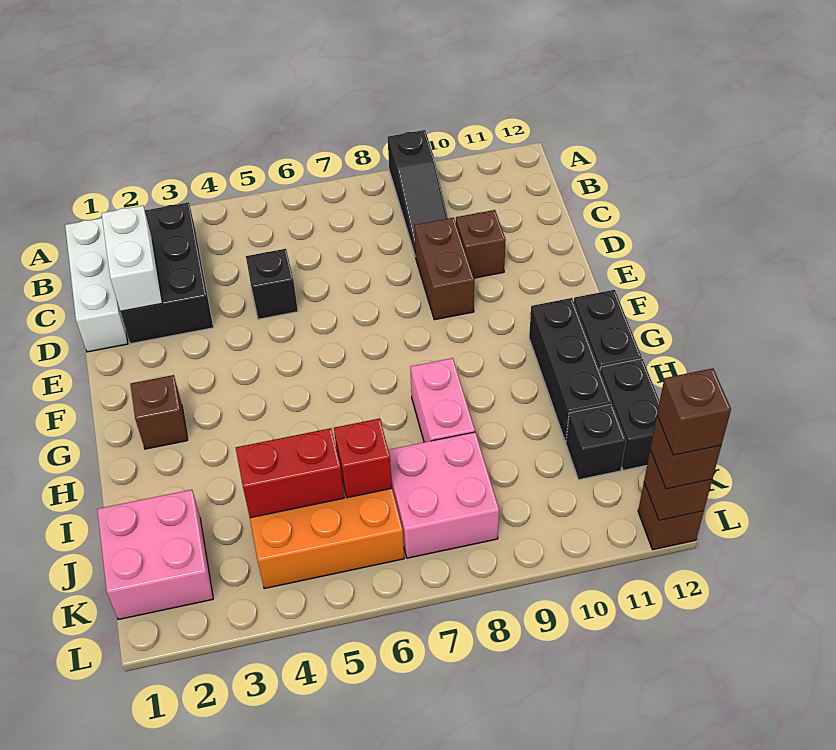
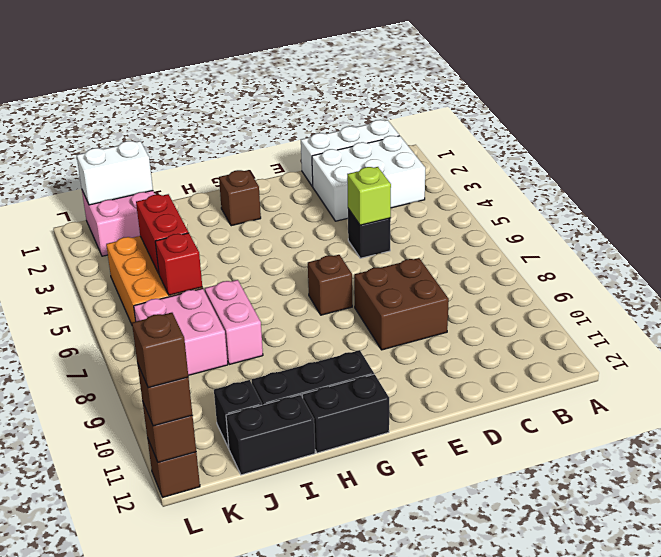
black slope A9:C9 level 1 top A -> none
black brick B2:D3 level 1 -> white brick B2:D3 level 1
white brick C2:D2 level 2 -> white brick J1:K1 level 2
none -> lime brick D5 level 2
brown brick D9:E9 level 1 -> brown brick D8:E9 level 1
brown brick D10 level 1 -> brown brick F7 level 1
pink brick H8:I8 level 1 -> pink brick I7:I8 level 1

